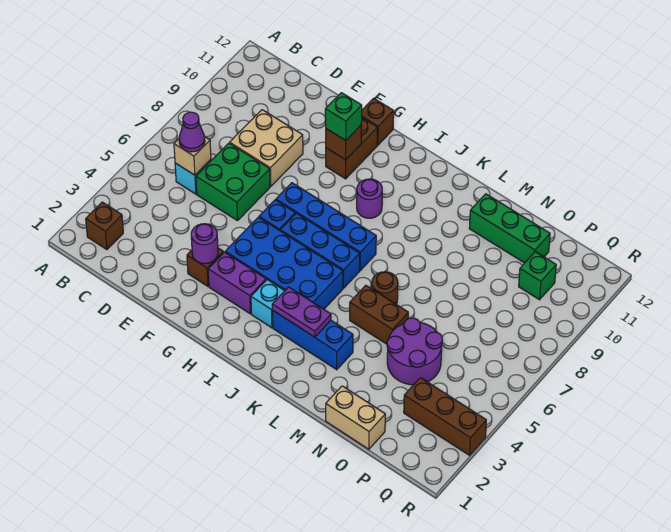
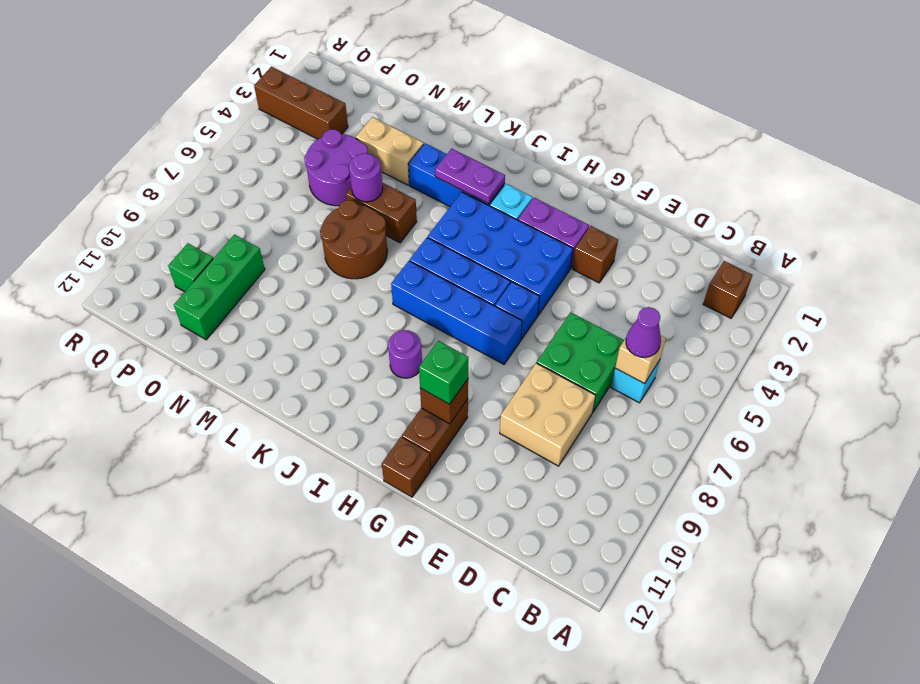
purple round brick F3 level 2 -> purple round brick M5 level 2
brown round brick L6 level 1 -> brown round brick L6:M7 level 1
green brick M11:O11 level 1 -> green brick O9:O11 level 1
tan brick N1:O1 level 1 -> tan brick M3:N3 level 1

